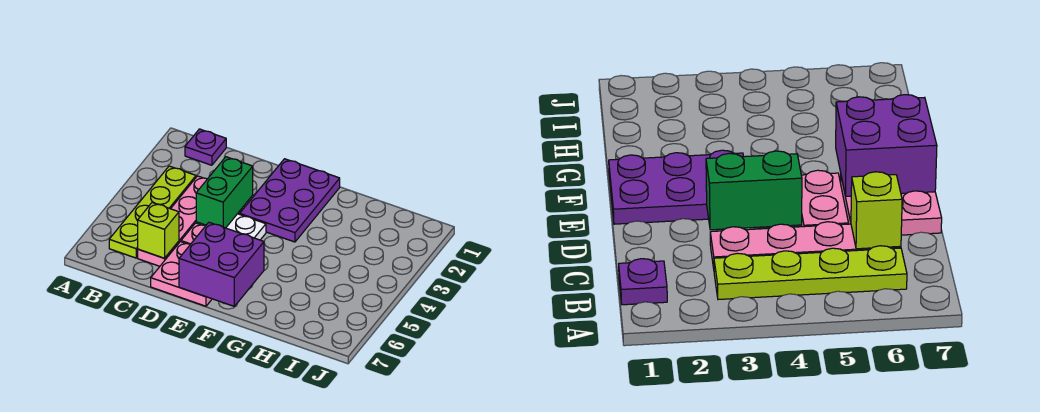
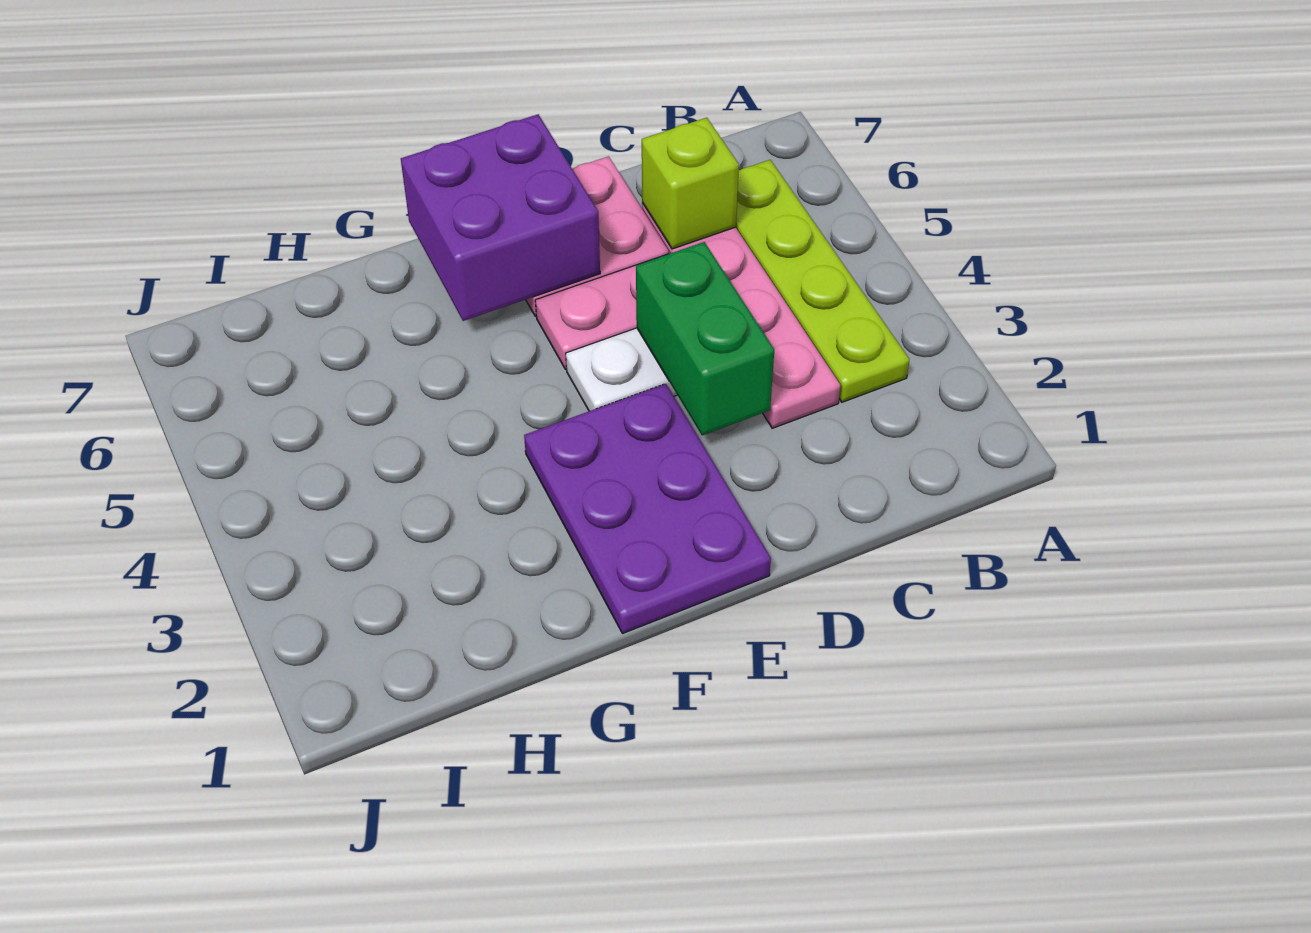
purple plate B1 level 1 -> none

